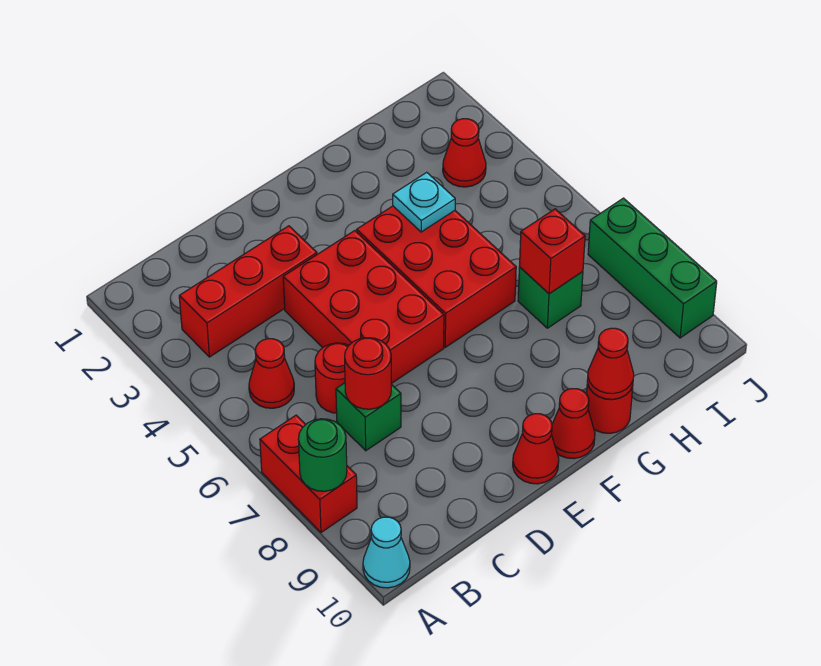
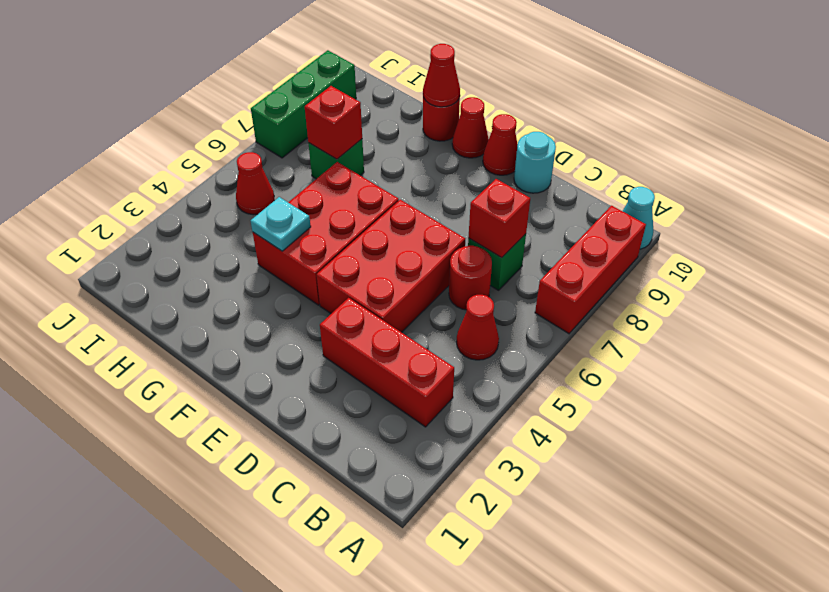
red brick A7:A8 level 1 -> red brick A7:A9 level 1
green round brick A8 level 2 -> none
red round brick C7 level 2 -> red brick C7 level 2
none -> cyan round brick D10 level 1
red cone I3 level 1 -> red cone I5 level 1

